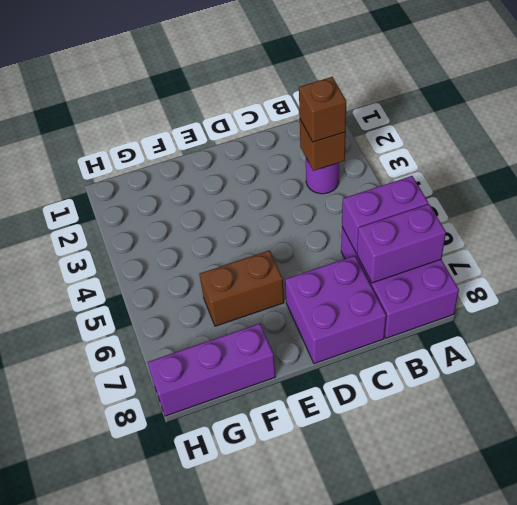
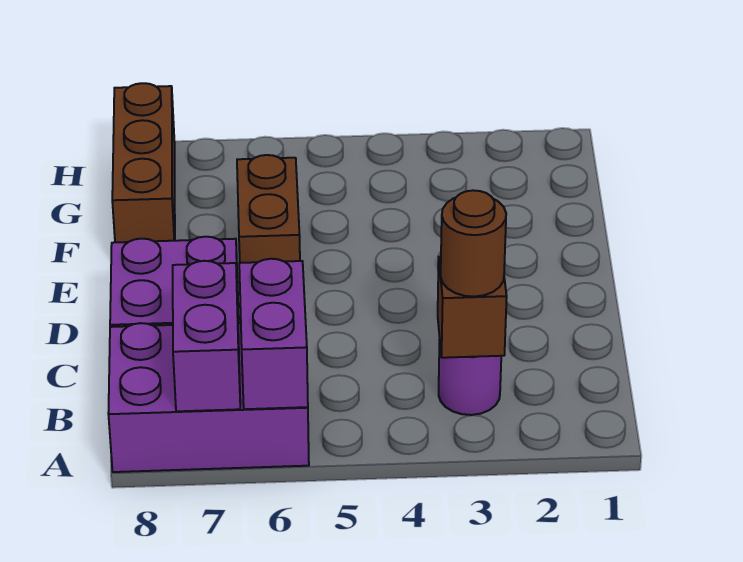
brown brick B3 level 3 -> brown round brick B3 level 3
purple brick F8:H8 level 1 -> brown brick F8:H8 level 1

